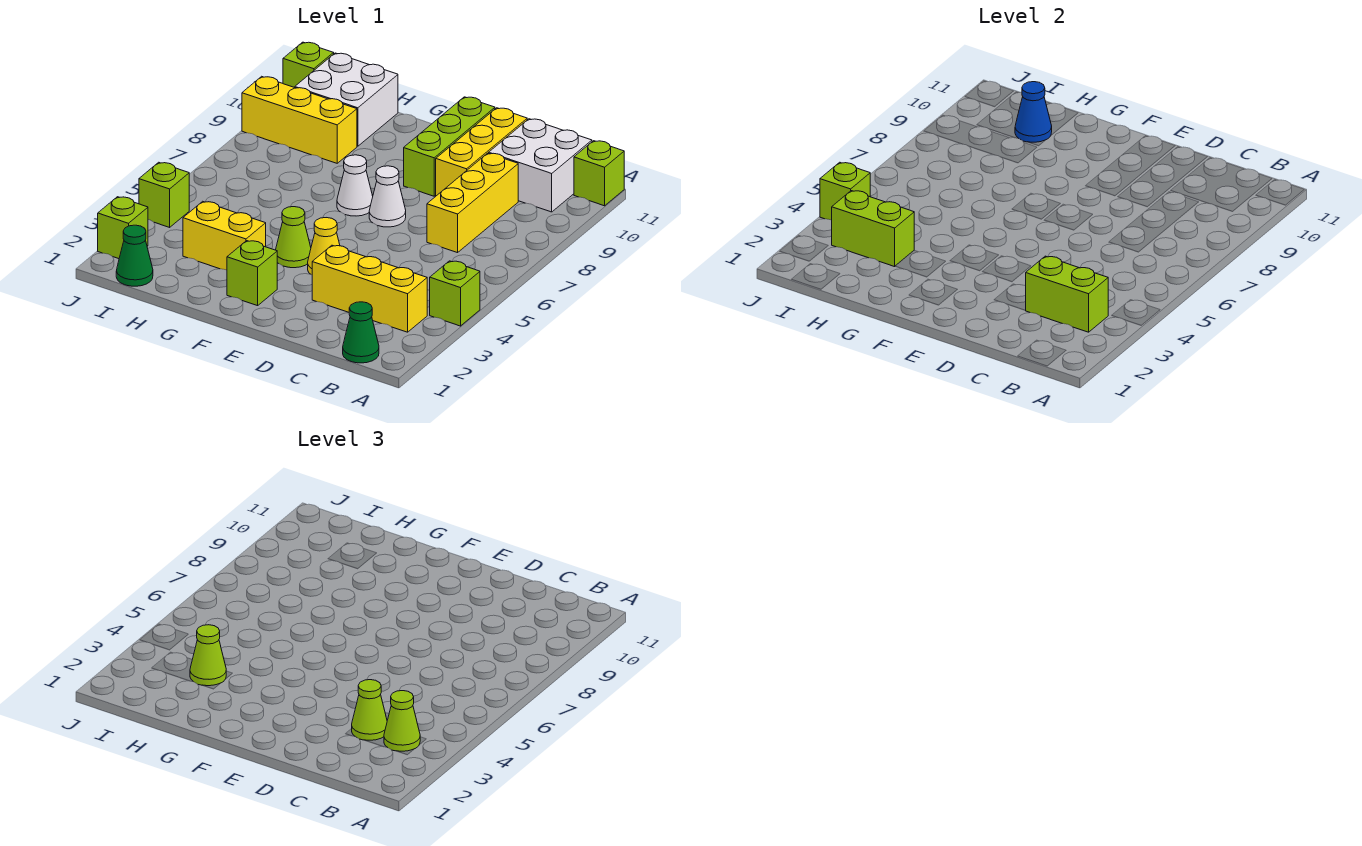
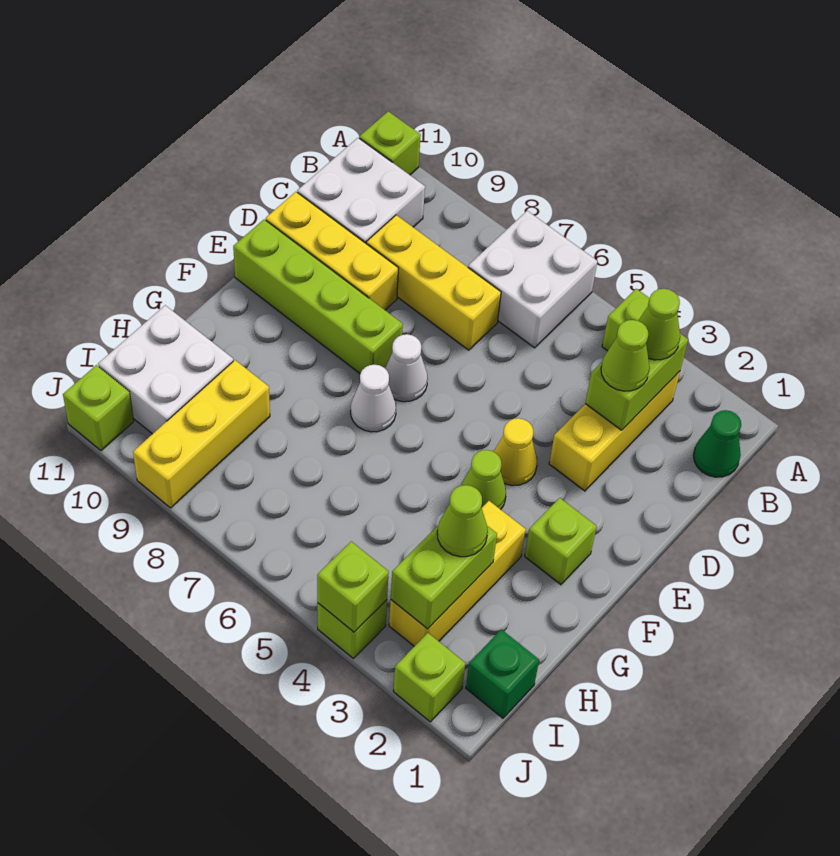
none -> white brick A6:B7 level 1
lime brick E9:E11 level 1 -> lime brick E8:E11 level 1
yellow brick G3:H3 level 1 -> yellow brick G3:I3 level 1
blue cone H10 level 2 -> none
green cone I1 level 1 -> green brick I1 level 1

